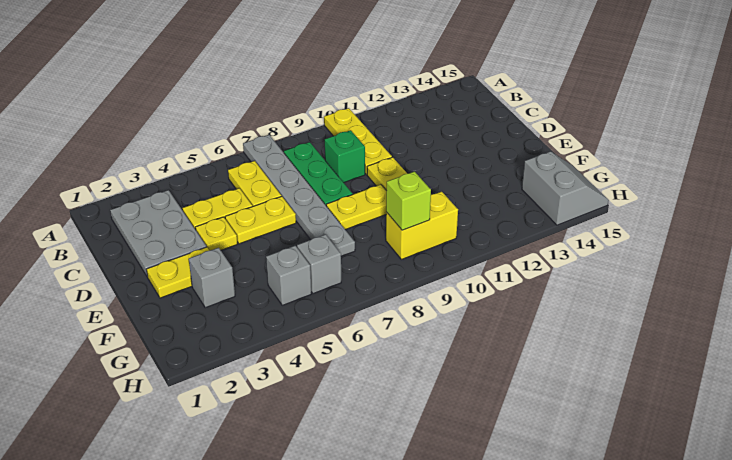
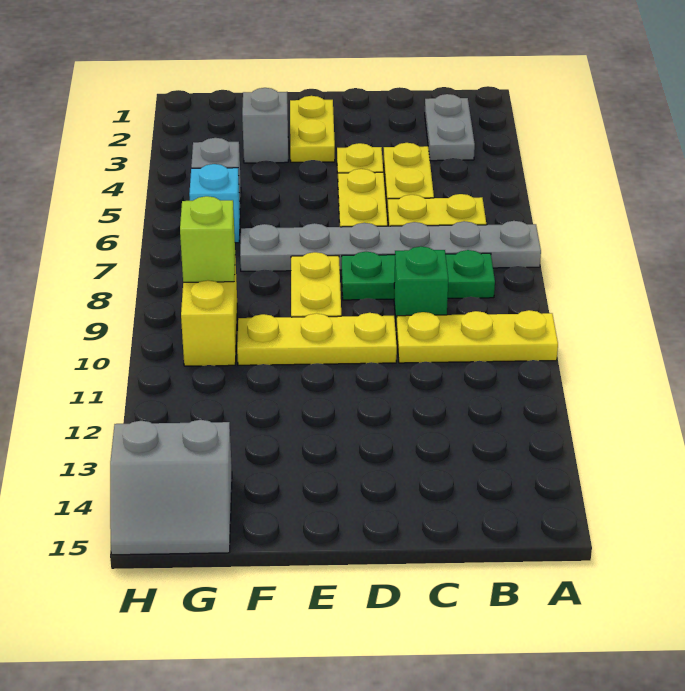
grey plate B2:D3 level 1 -> grey plate B2:B3 level 1
grey brick G6 level 1 -> cyan brick G6 level 1

